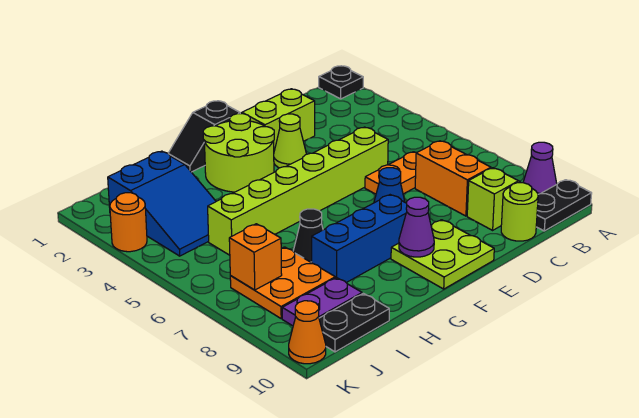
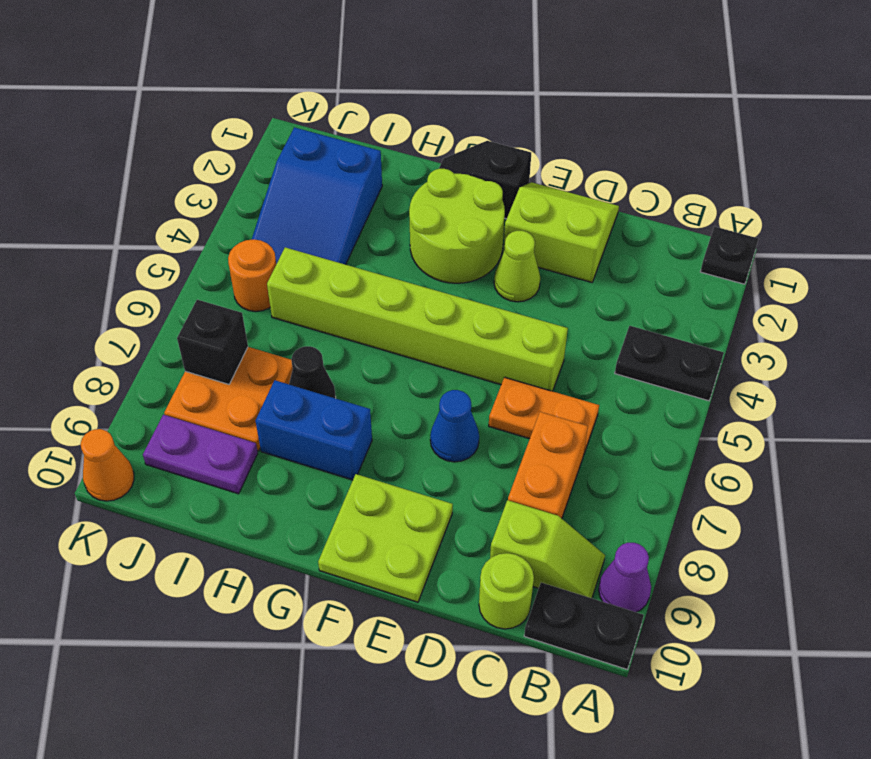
blue brick F8:H8 level 1 -> blue brick G8:H8 level 1
purple cone F9 level 2 -> none
black plate I10:J10 level 1 -> black plate A4:B4 level 1
orange brick J7 level 2 -> black brick J7 level 2
orange round brick K3 level 1 -> orange round brick J5 level 1

